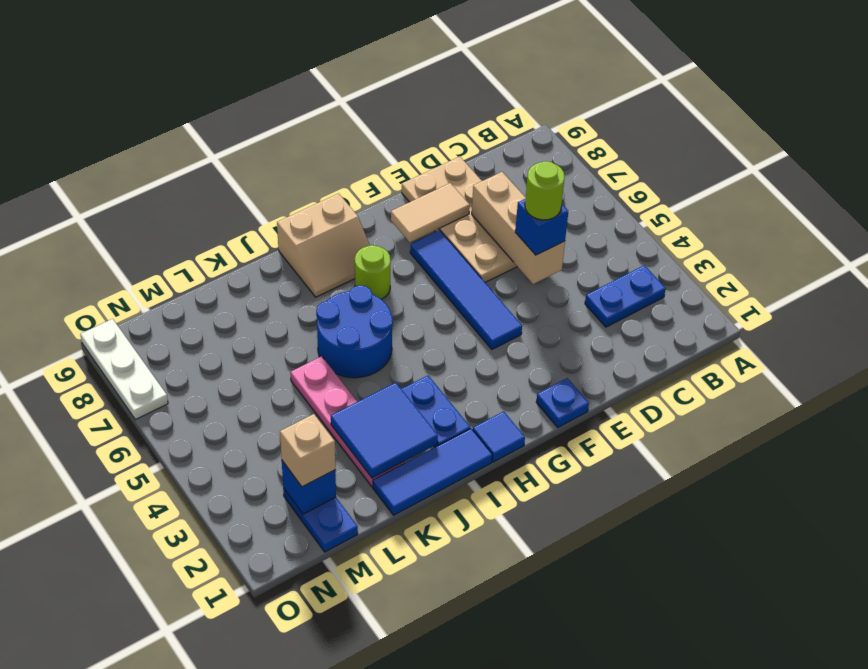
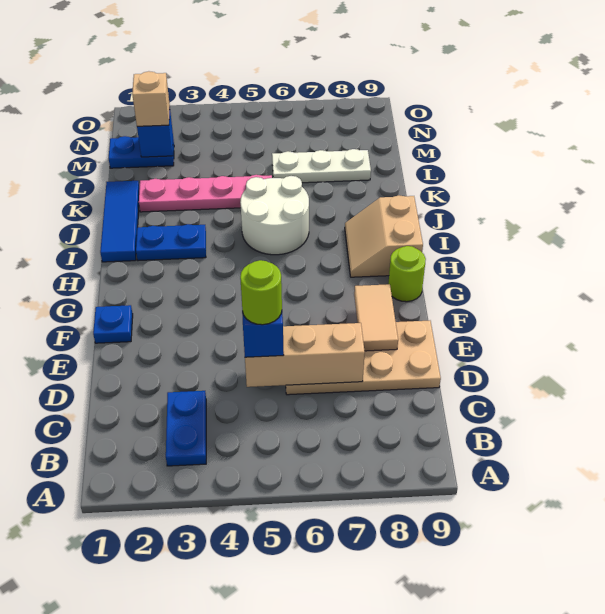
blue tile F4:F7 level 1 -> none
blue tile H1 level 1 -> none
lime round brick H7 level 1 -> lime round brick G9 level 1
blue round brick I5:J6 level 1 -> white round brick I5:J6 level 1
blue tile J2:K3 level 2 -> none
white plate O7:O9 level 1 -> white plate L6:L8 level 1

